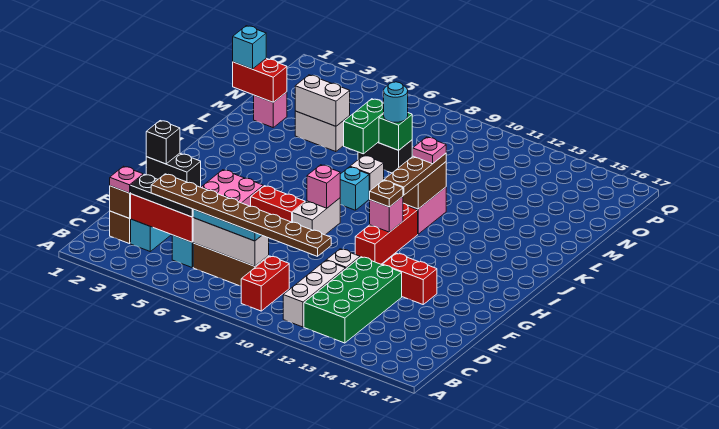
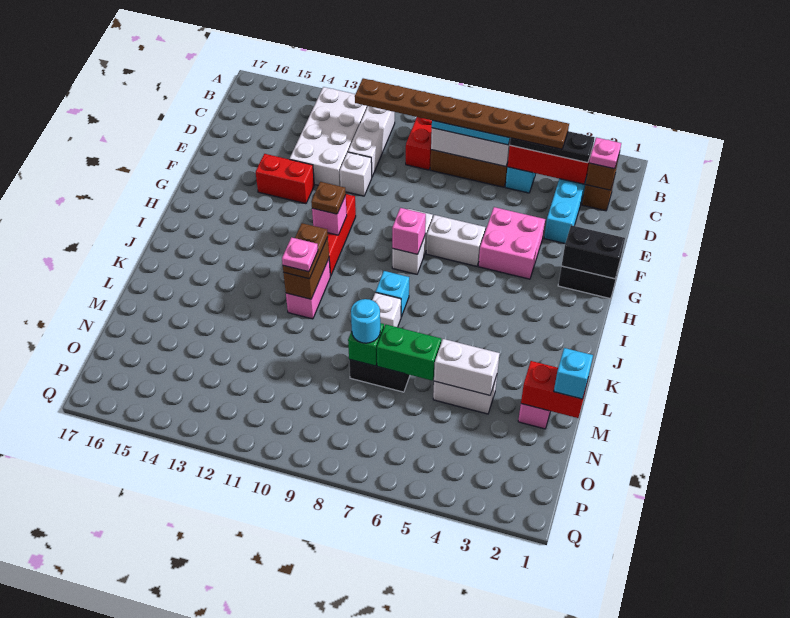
green brick B12:E13 level 1 -> white brick B12:E13 level 1
black brick G1 level 2 -> black brick G1:G2 level 2
red brick G6:G7 level 1 -> white brick G6:G7 level 1
brown plate I11:K11 level 3 -> brown plate J11:K11 level 3
green brick L7:M7 level 2 -> green brick M6:M7 level 2

